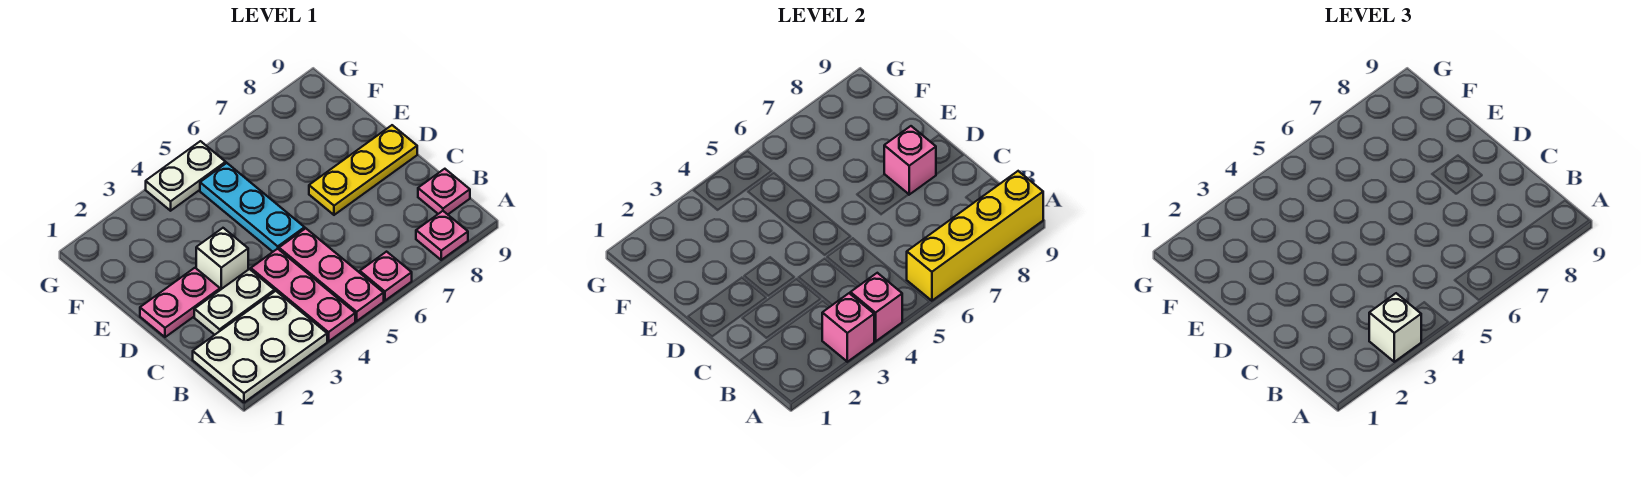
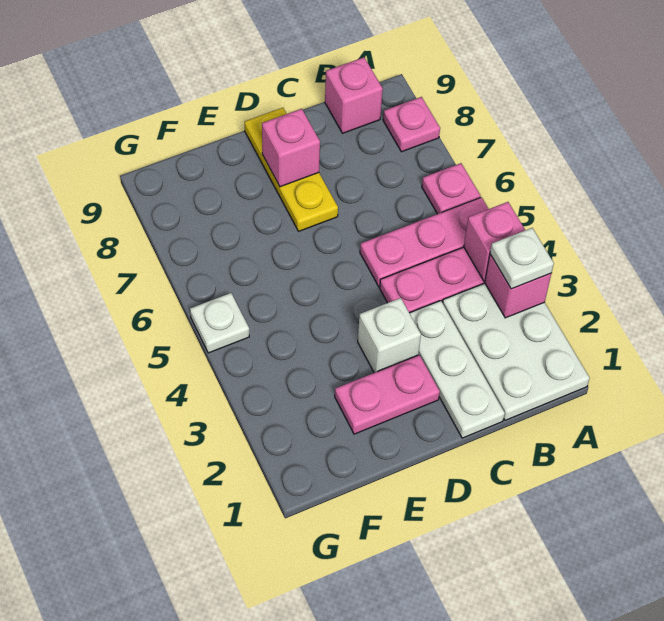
white brick A3 level 3 -> white plate A3 level 3
yellow brick A6:A9 level 2 -> none
pink plate B9 level 1 -> pink brick B9 level 1
white plate C2:C3 level 1 -> white plate C1:C3 level 1
pink plate D1:D2 level 1 -> pink plate D2:E2 level 1
cyan plate D5:F5 level 1 -> none
white plate G4:G5 level 1 -> white plate G5 level 1

